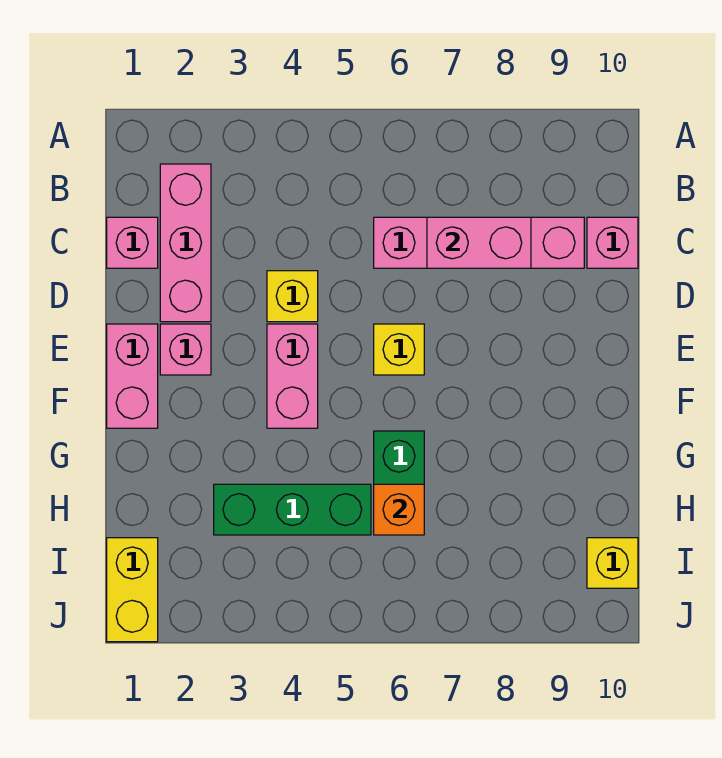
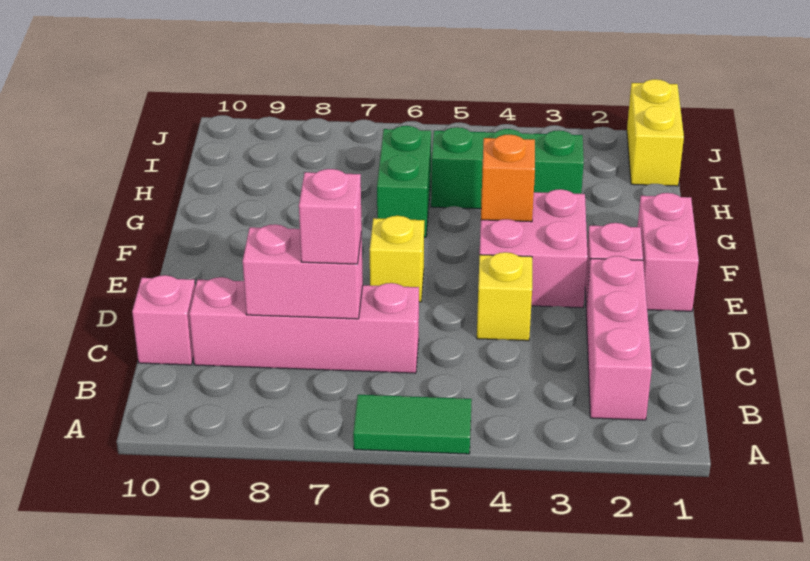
none -> green tile A5:A6 level 1
pink brick C1 level 1 -> pink brick C7 level 3
pink brick E4:F4 level 1 -> pink brick E3:F4 level 1
orange brick H6 level 2 -> orange brick F4 level 2
yellow brick I10 level 1 -> none

